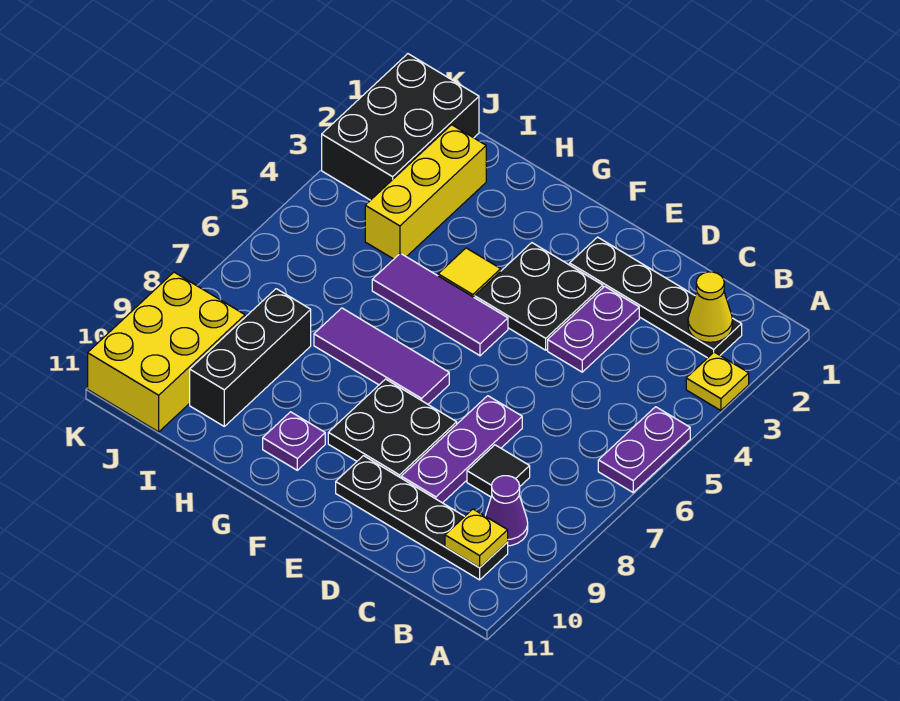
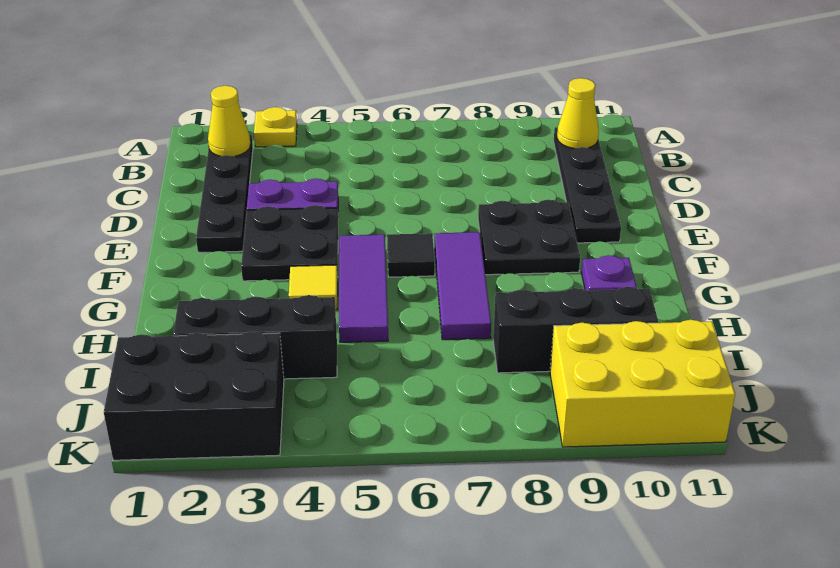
purple plate A5:A6 level 1 -> none
purple cone B9 level 1 -> none
yellow plate B10 level 2 -> yellow cone B10 level 2
black tile C8 level 1 -> black tile F6 level 1
purple plate D7:D9 level 1 -> none
yellow brick I2:I4 level 1 -> black brick I2:I4 level 1

